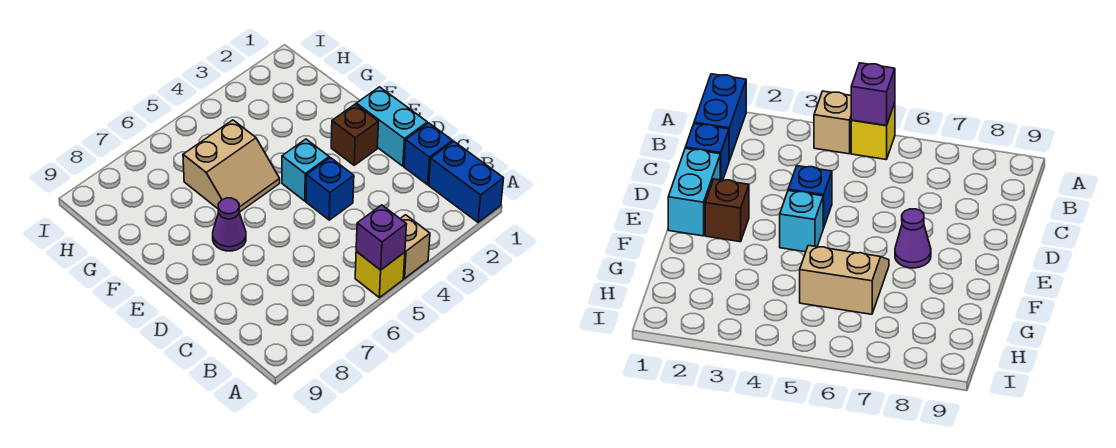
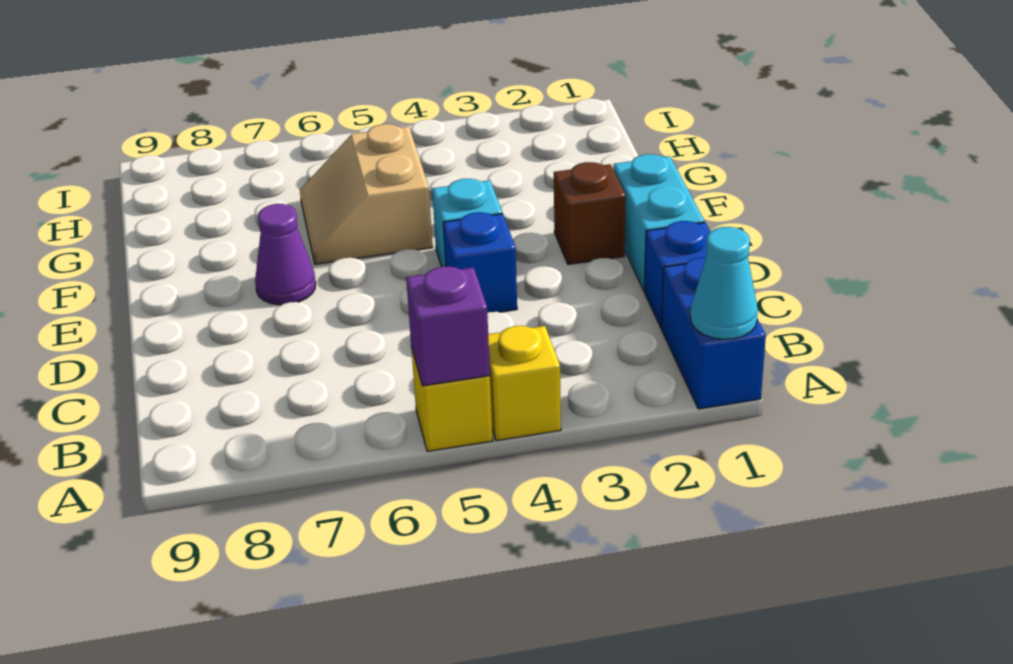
none -> cyan cone A1 level 2
tan brick A4 level 1 -> yellow brick A4 level 1
tan slope F5:G6 level 1 top G -> tan slope F5:G6 level 1 top 5

